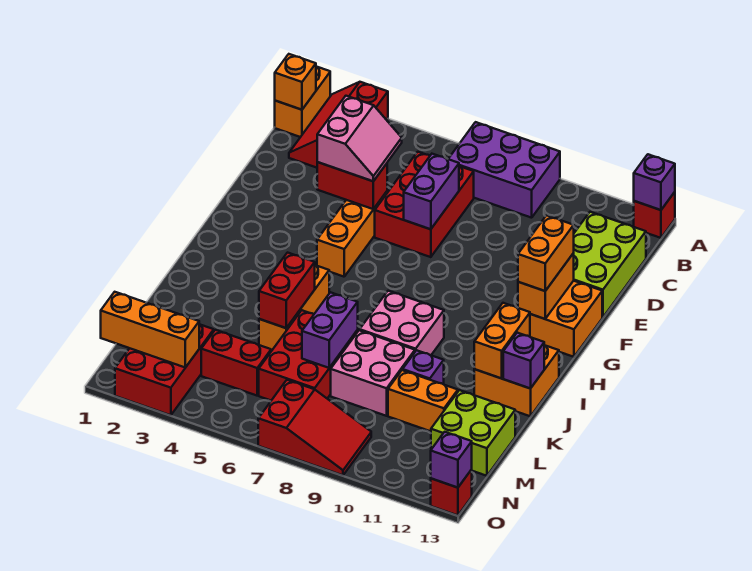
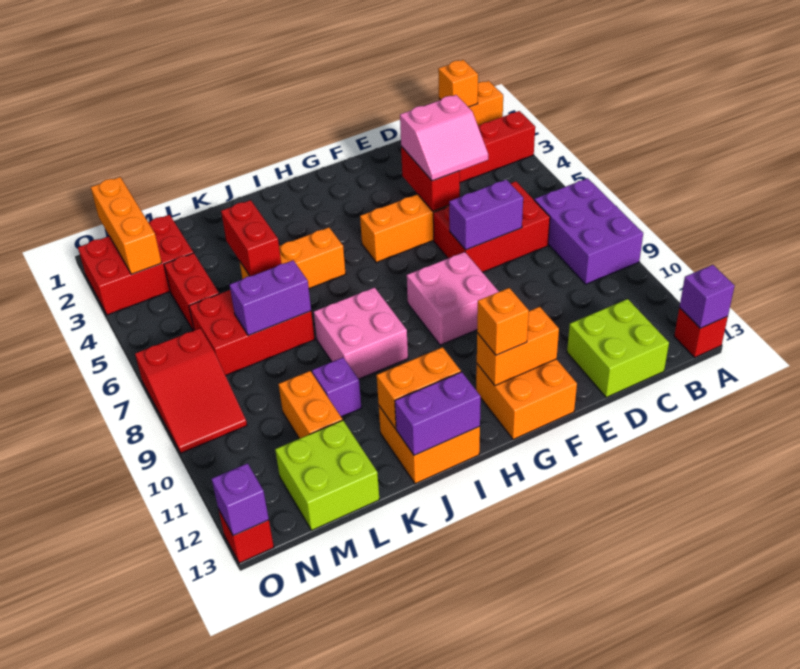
lime brick C12:E13 level 1 -> lime brick C12:D13 level 1
orange brick F12:G12 level 3 -> orange brick G12 level 3
red brick J5:K5 level 2 -> red brick K4:K5 level 2
purple brick J13 level 2 -> purple brick I13:J13 level 2
pink brick K8:L9 level 1 -> pink brick F8:G9 level 1

